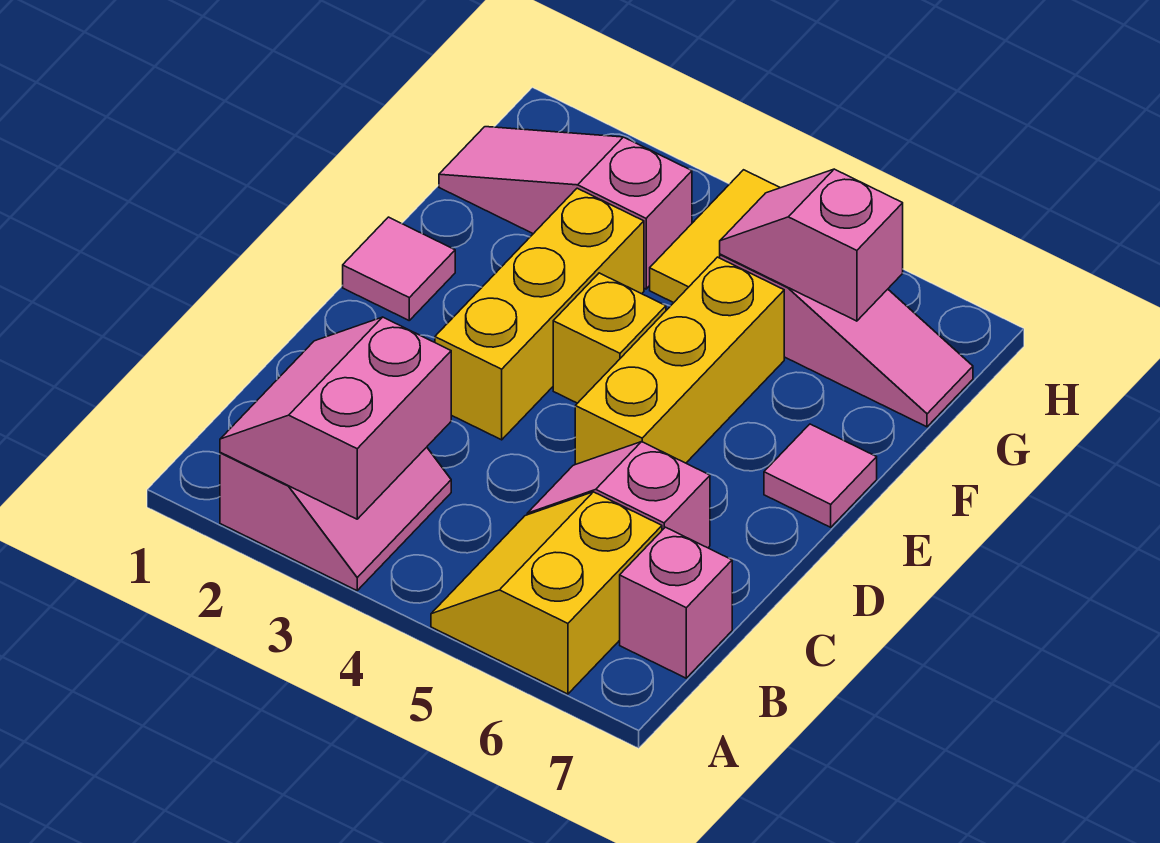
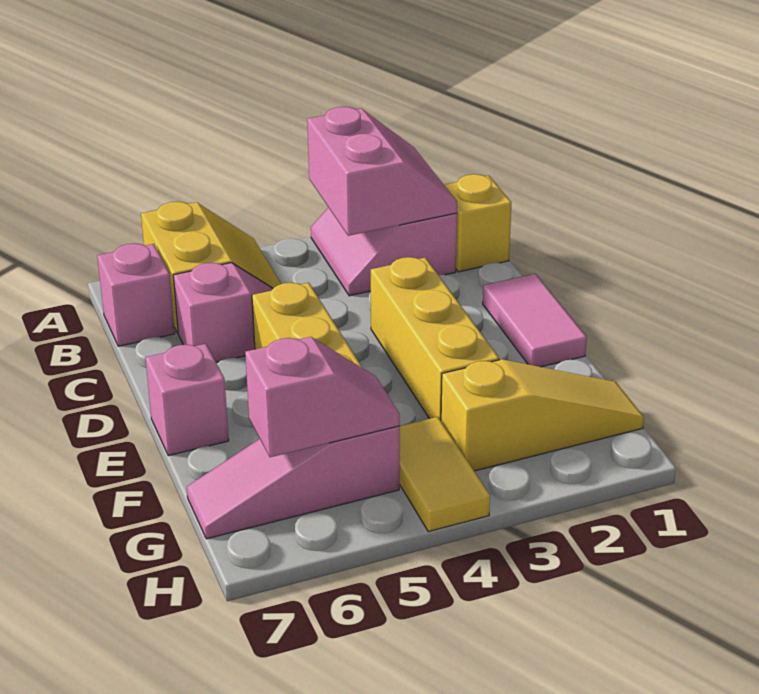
pink tile E1 level 1 -> pink tile D1:E1 level 1
yellow brick E4 level 1 -> yellow brick B1 level 1
pink tile E7 level 1 -> pink brick E7 level 1
pink slope G1:G3 level 1 top 3 -> yellow slope G1:G3 level 1 top 3

